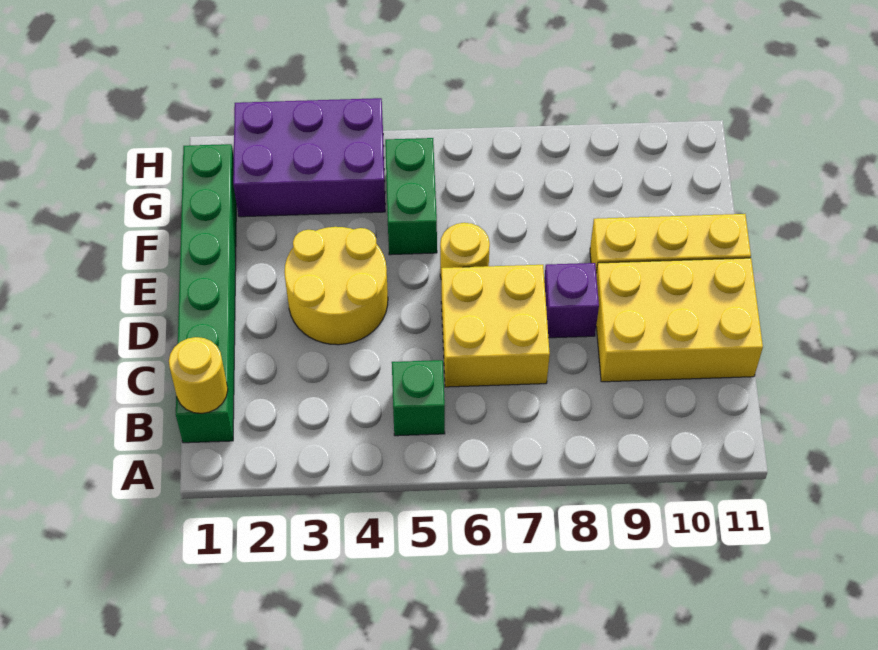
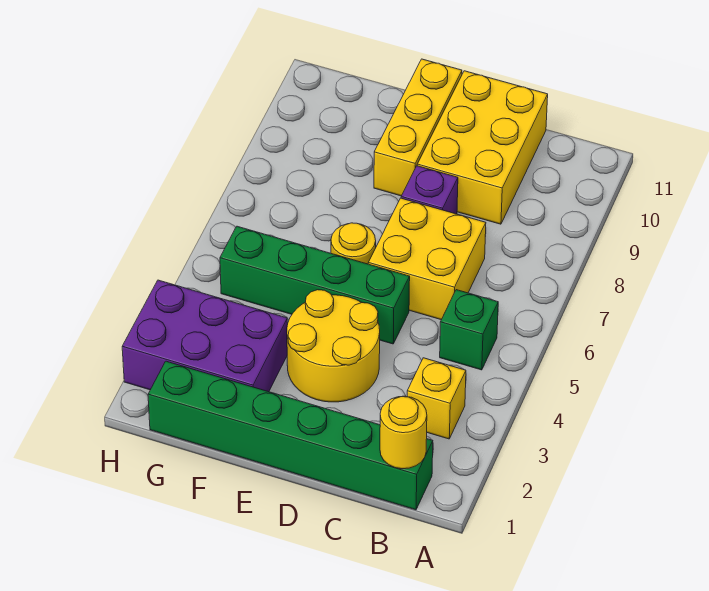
none -> yellow brick B3 level 1
green brick F5:G5 level 1 -> green brick D5:G5 level 1
purple brick G2:H4 level 1 -> purple brick F2:H3 level 1

